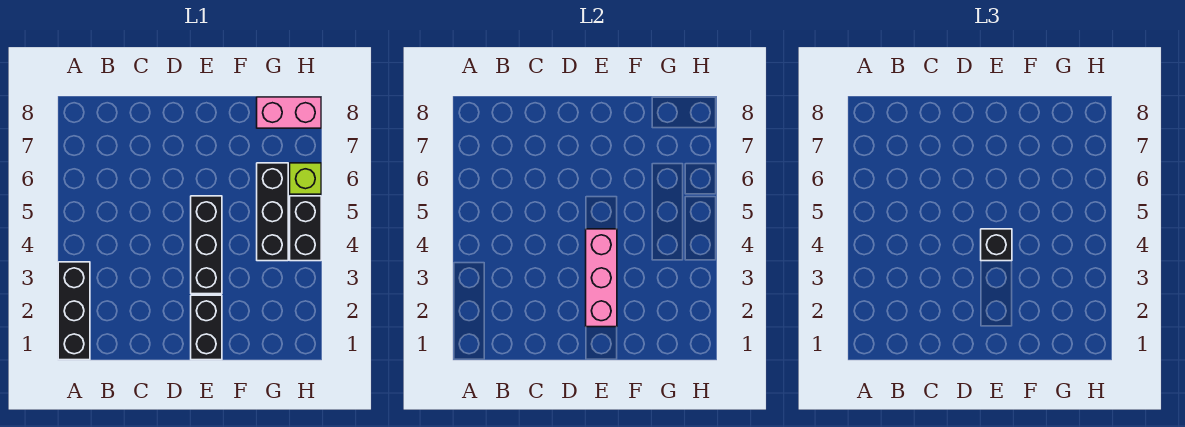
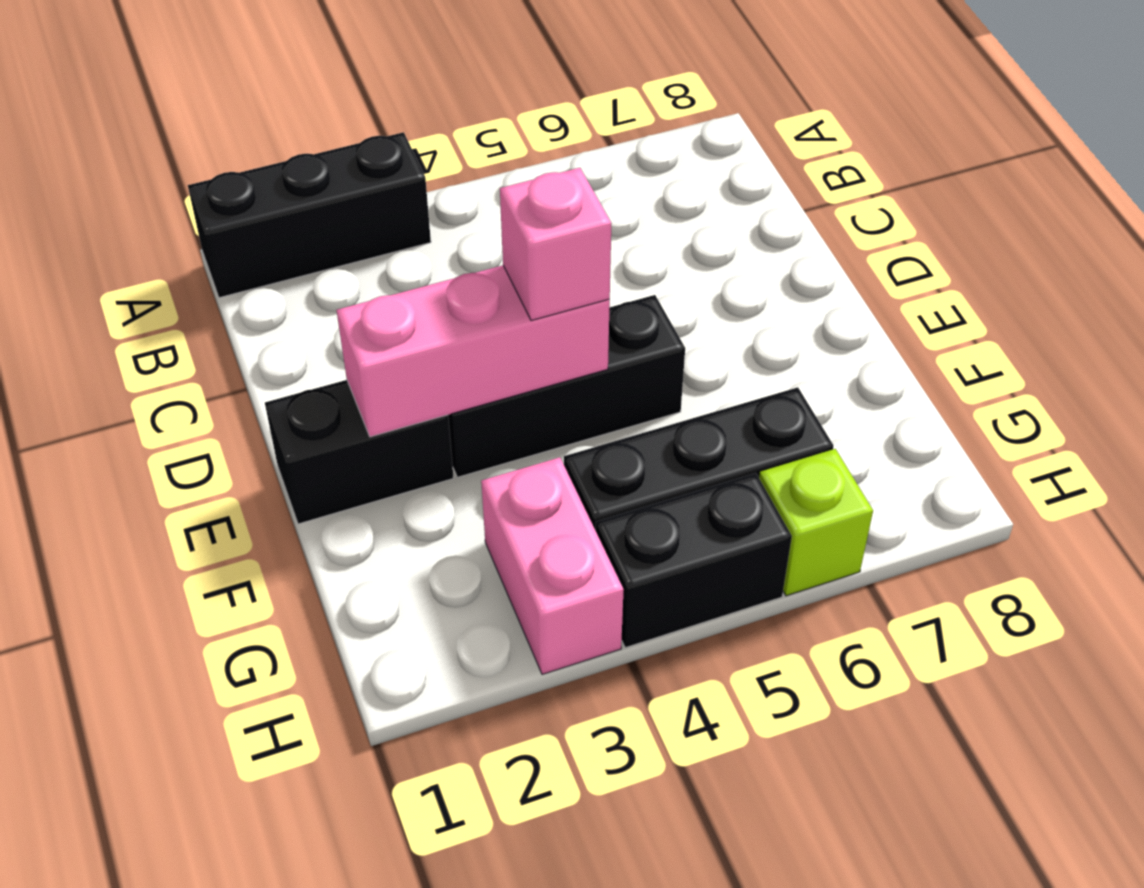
black brick E4 level 3 -> pink brick E4 level 3
pink brick G8:H8 level 1 -> pink brick G3:H3 level 1

